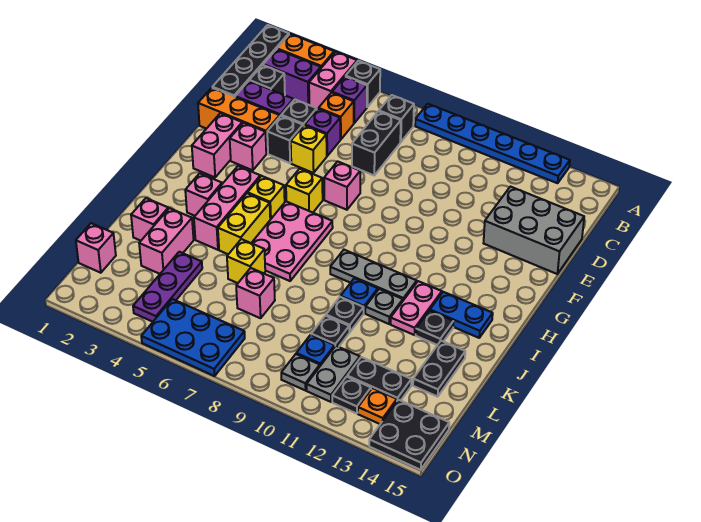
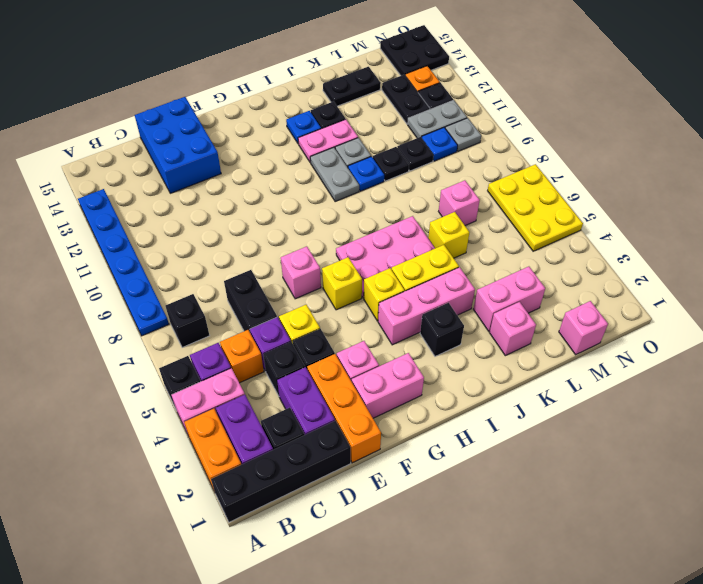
black brick C7:D7 level 1 -> black brick D6:D7 level 1
grey brick D13:E15 level 1 -> blue brick D13:E15 level 1
pink brick I3 level 1 -> black brick I3 level 1
grey plate I9:I11 level 1 -> grey plate I10:I11 level 1
blue plate I13:I14 level 1 -> blue plate I13 level 1
purple plate L4:N4 level 1 -> none
blue plate N5:O7 level 1 -> yellow plate N5:O7 level 1

